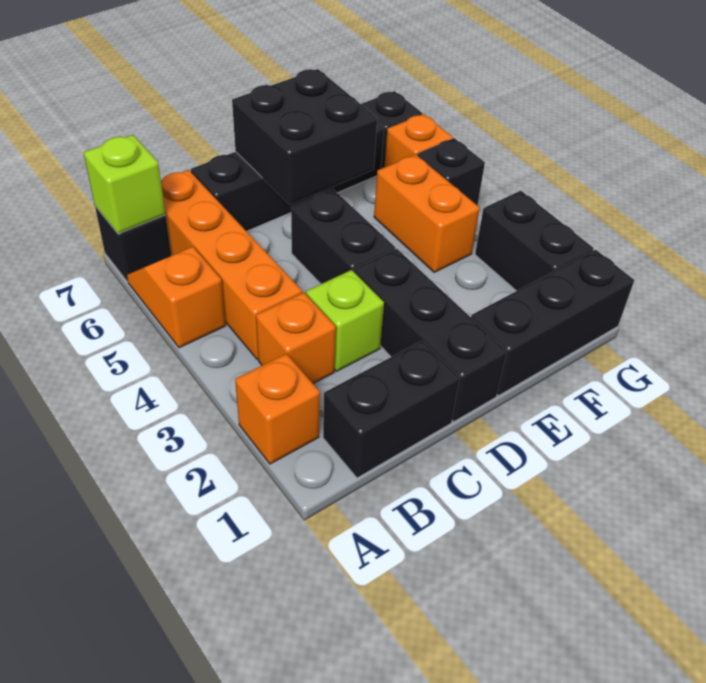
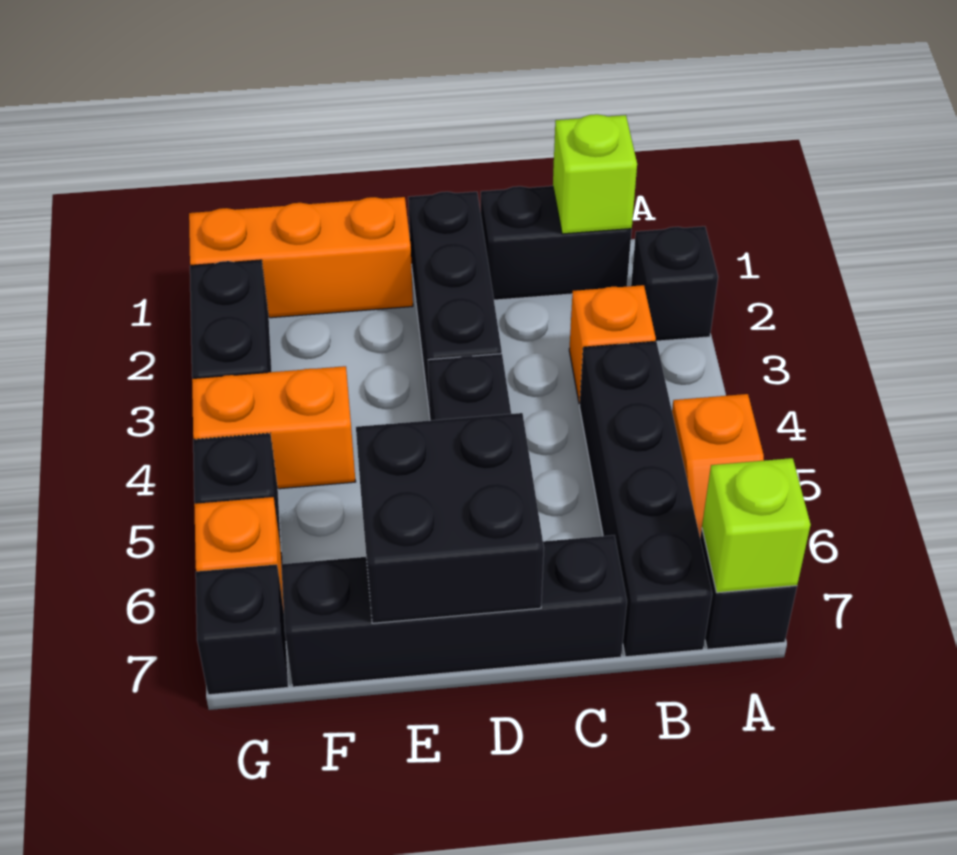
orange brick A2 level 1 -> black brick A2 level 1
orange brick B4:B7 level 1 -> black brick B4:B7 level 1
lime brick C3 level 1 -> lime brick B1 level 2
black brick E1:G1 level 1 -> orange brick E1:G1 level 1
orange brick F4:F5 level 1 -> orange brick F4:G4 level 1

